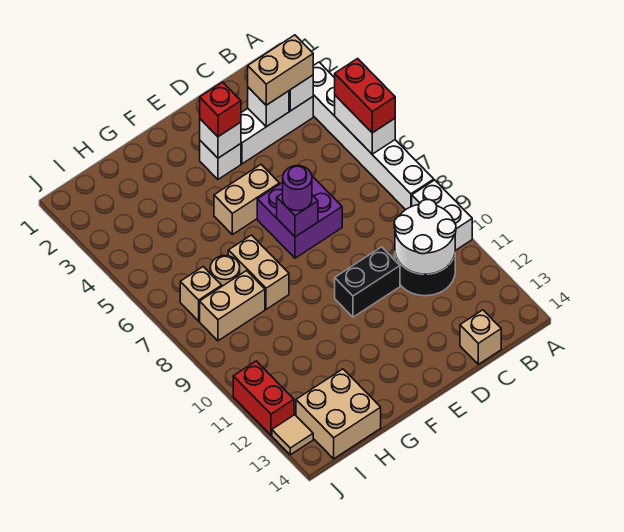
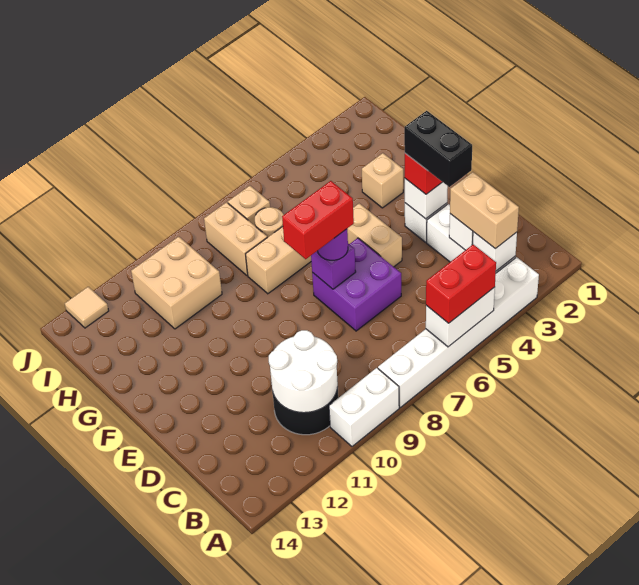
tan brick C14 level 1 -> tan brick G3 level 1
black brick D10:E10 level 1 -> black brick D3:E3 level 4
tan brick H13:I14 level 1 -> tan brick H10:I11 level 1
red brick J11:J12 level 1 -> red brick E7:E8 level 4

